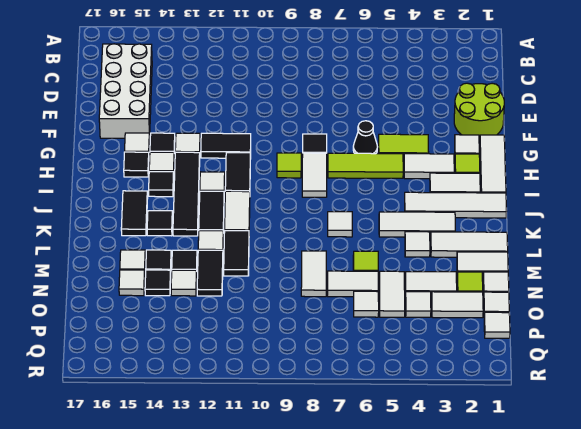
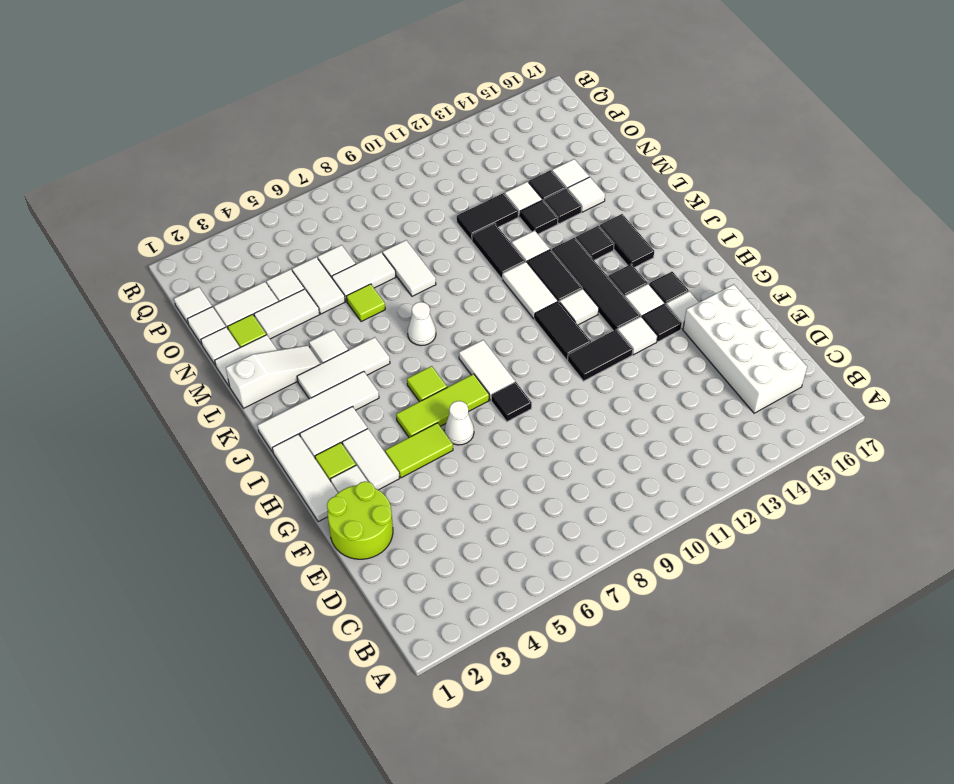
black cone G6 level 1 -> white cone G6 level 1
white tile H3:H4 level 1 -> white tile G3:H3 level 1
lime tile H9 level 1 -> lime tile I6 level 1
white tile K7 level 1 -> white cone K7 level 1
white tile L1:L3 level 1 -> white slope L1:L3 level 1 top 1
black tile M12:N12 level 1 -> black tile N11:N12 level 1

